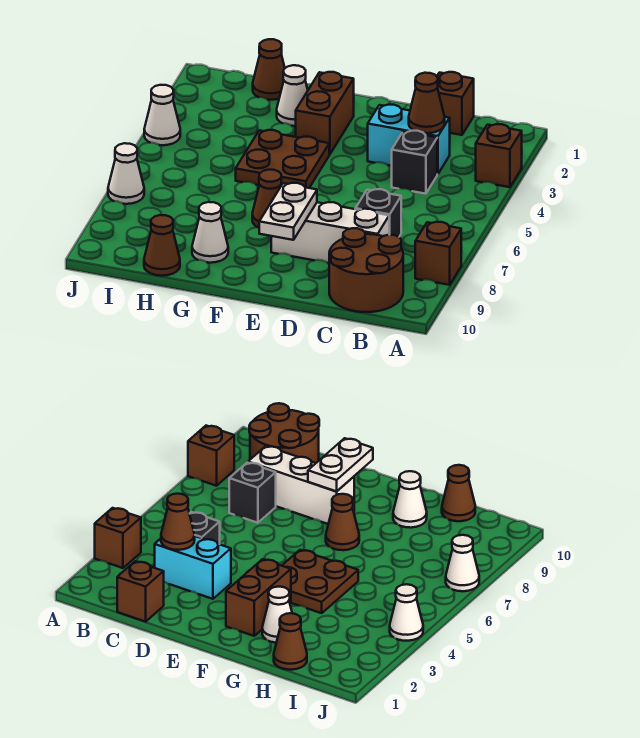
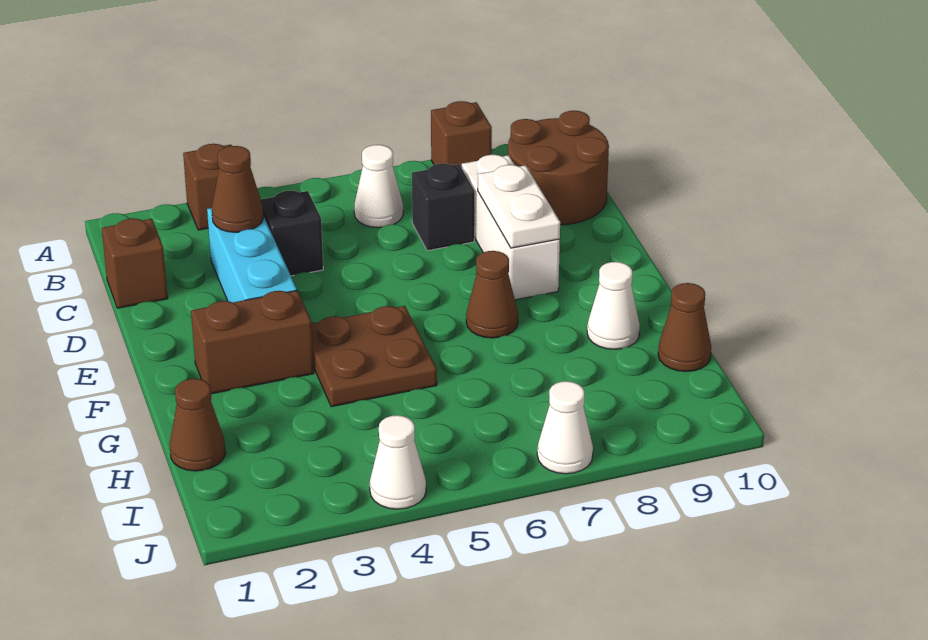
cyan brick C3:D3 level 1 -> cyan brick C3:E3 level 1
white plate E8:E9 level 2 -> white plate D8:E8 level 2
white cone G2 level 1 -> white cone B6 level 1

